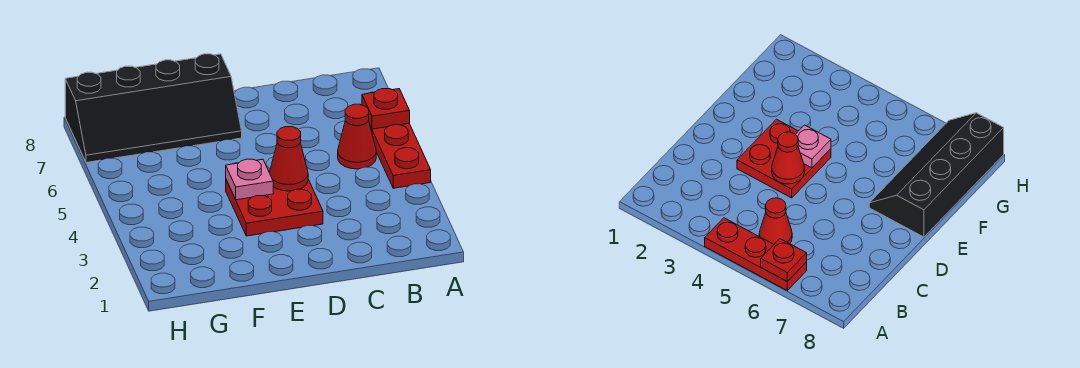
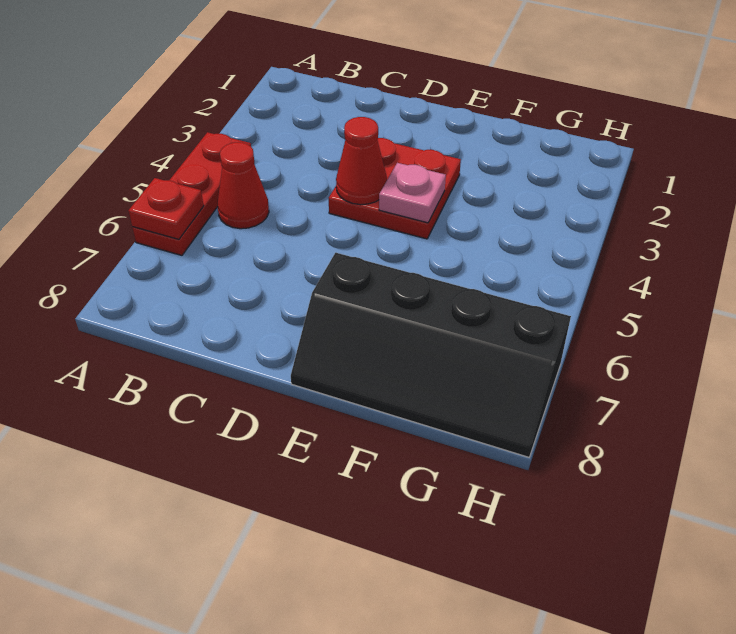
black slope E7:H8 level 1 top 8 -> black slope E7:H8 level 1 top 7

